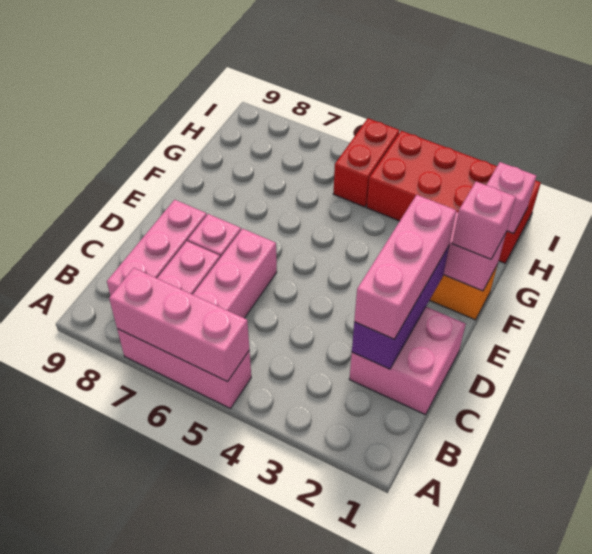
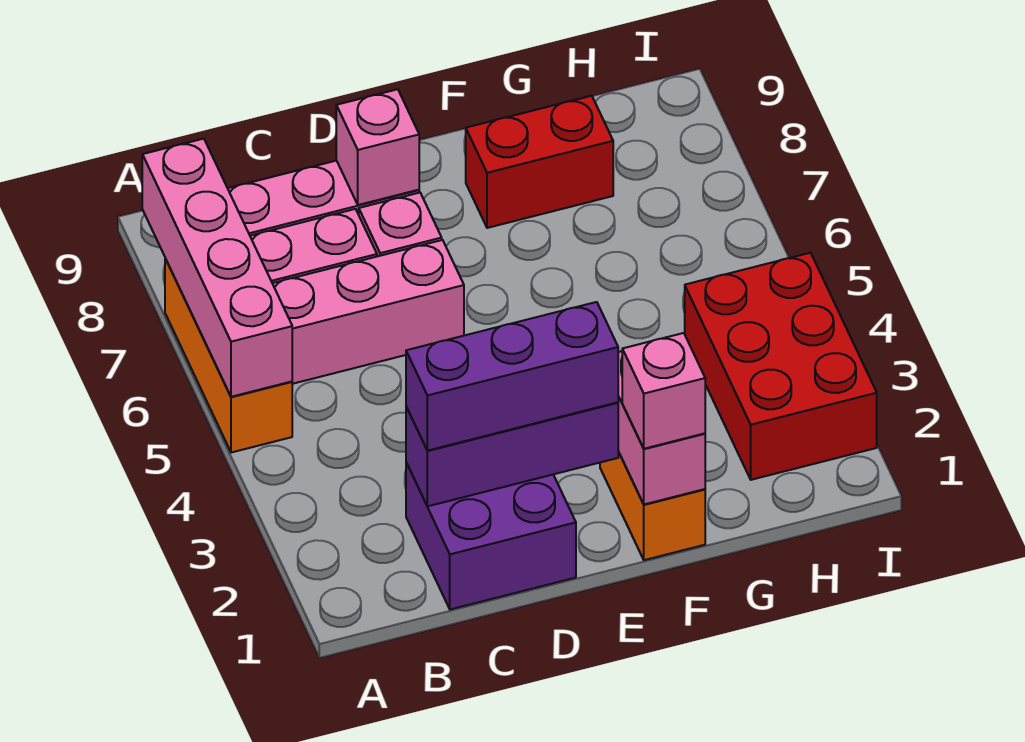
pink brick A5:A7 level 1 -> orange brick A5:A7 level 1
pink brick A5:A7 level 2 -> pink brick A5:A8 level 2
pink brick C1:D2 level 1 -> purple brick C1:D2 level 1
pink brick C2:E2 level 3 -> purple brick C2:E2 level 3
red brick H1:I4 level 1 -> red brick H2:I4 level 1
pink brick H1 level 2 -> pink brick D8 level 2
red brick H5:I5 level 1 -> red brick F8:G8 level 1

